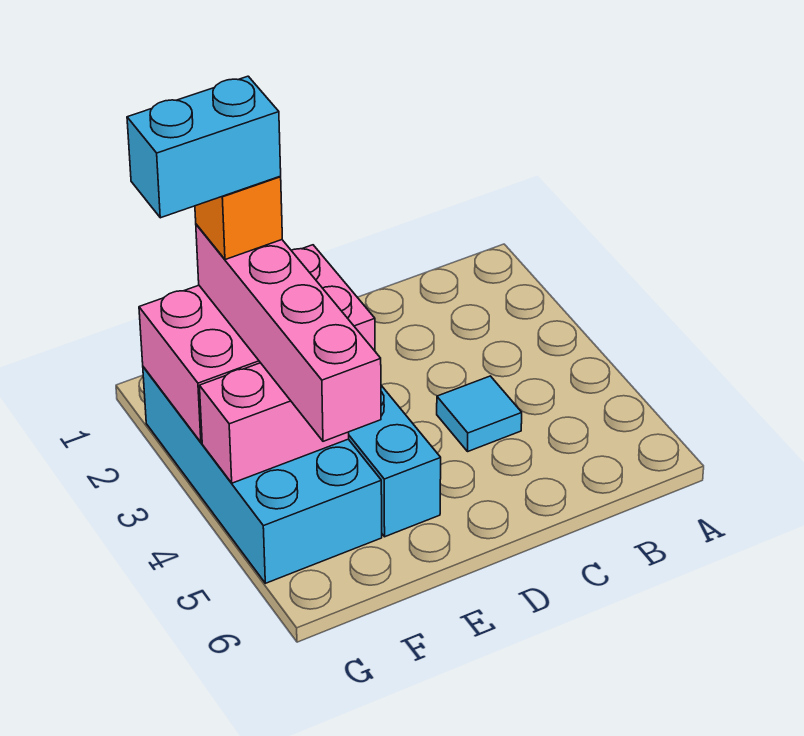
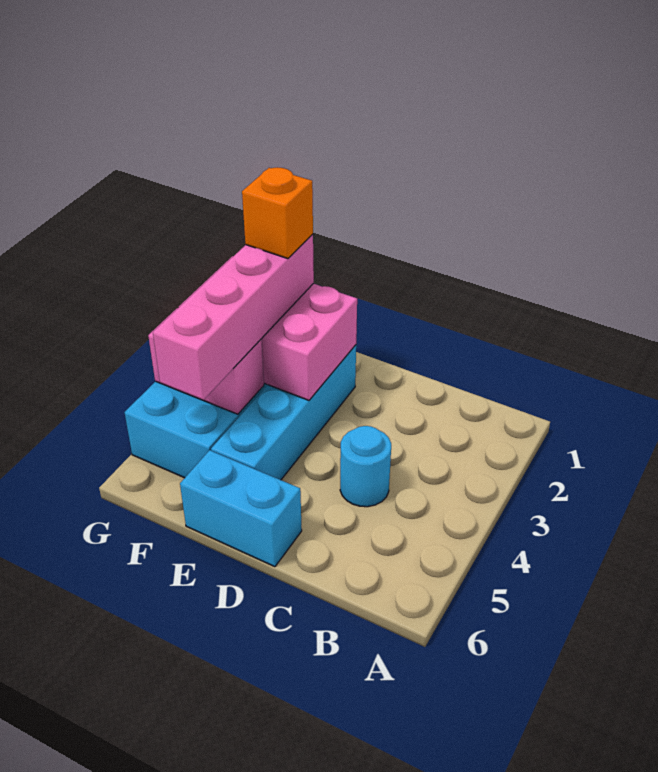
cyan tile C4 level 1 -> cyan round brick C4 level 1
cyan brick F2:G2 level 5 -> cyan brick D6:E6 level 1

